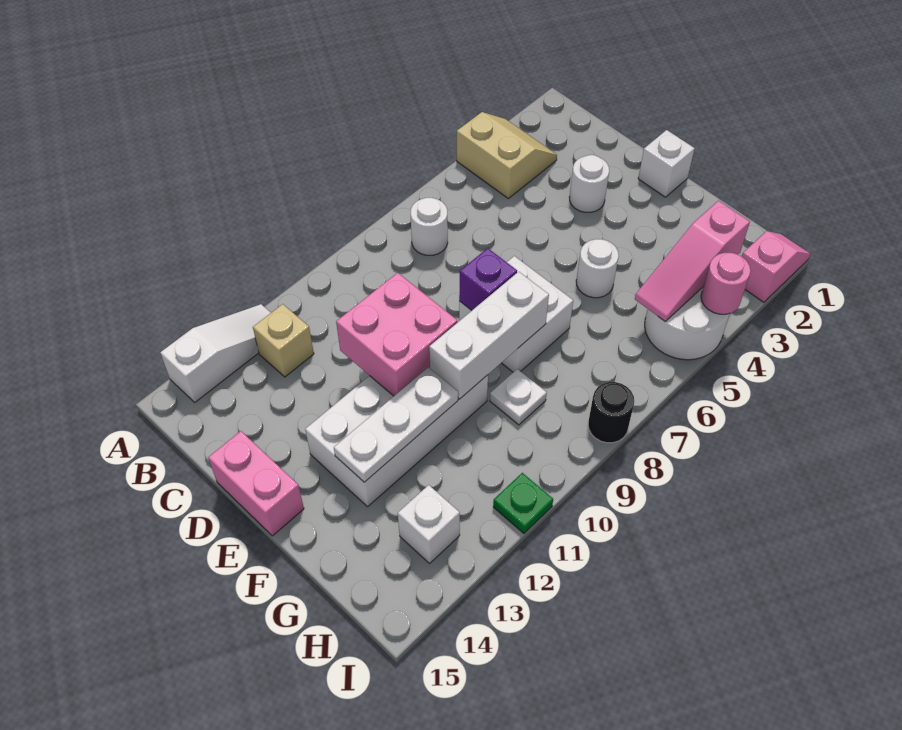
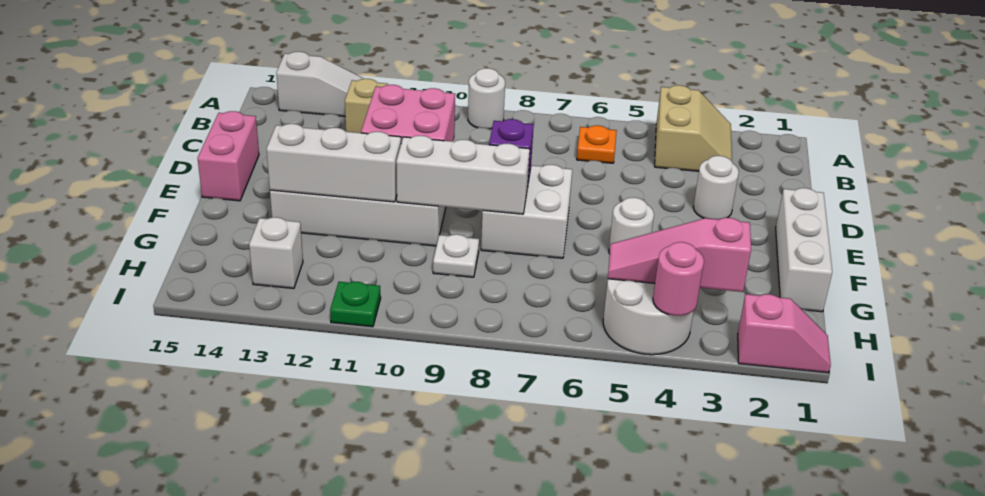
none -> orange plate B6 level 1
white round brick B7 level 1 -> white round brick A9 level 1
white brick E1 level 1 -> white brick E1:G1 level 1
white plate F11:F13 level 2 -> white brick F11:F13 level 2
black round brick I8 level 1 -> none

